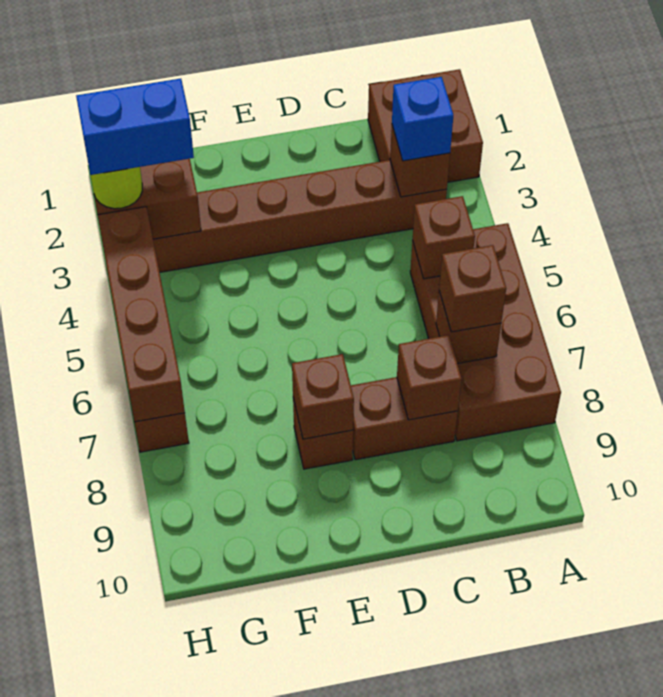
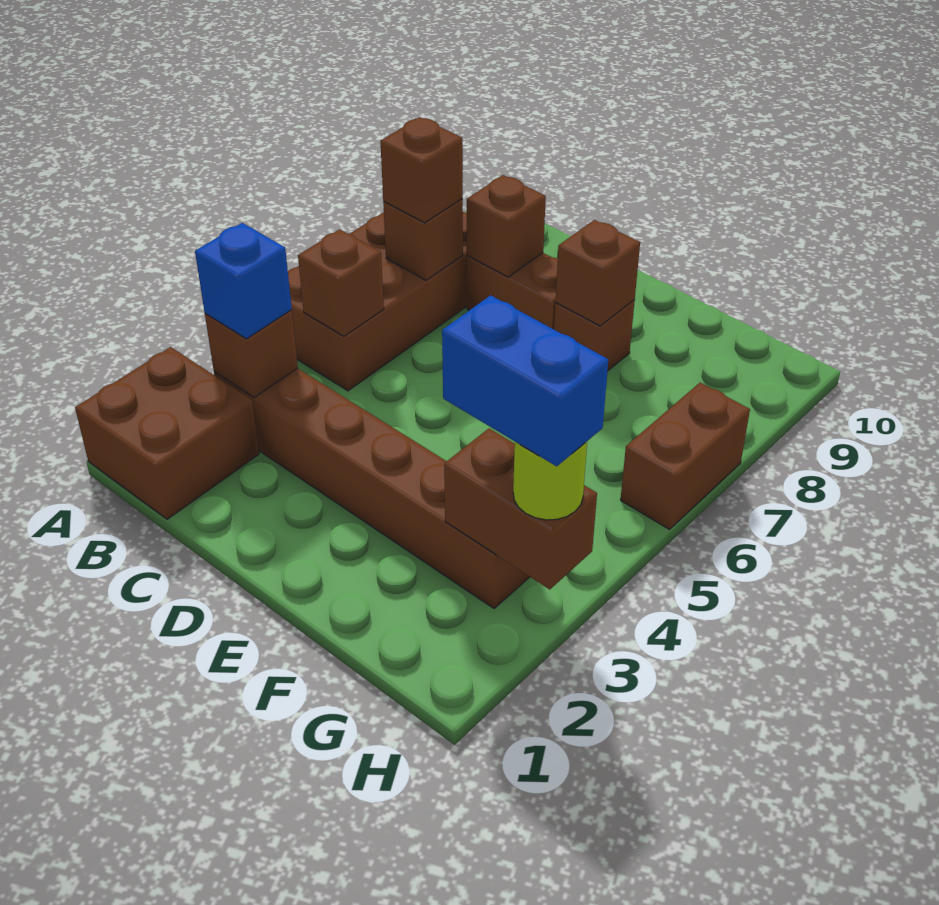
brown brick H4:H7 level 2 -> none

